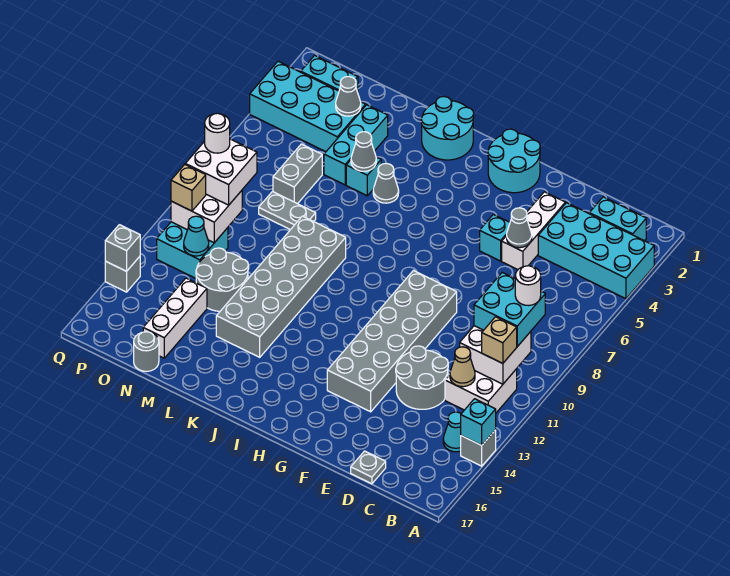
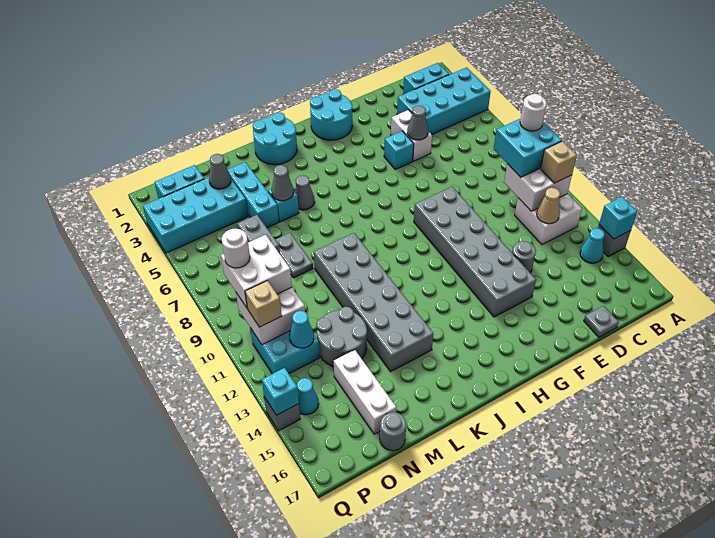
grey round brick D12:E13 level 1 -> grey round brick E13 level 1
white brick E3:E5 level 1 -> white brick E4:E5 level 1
grey plate M8:N8 level 1 -> grey plate M7:M8 level 1
none -> cyan cone P14 level 1
grey brick Q14 level 2 -> cyan brick Q14 level 2

